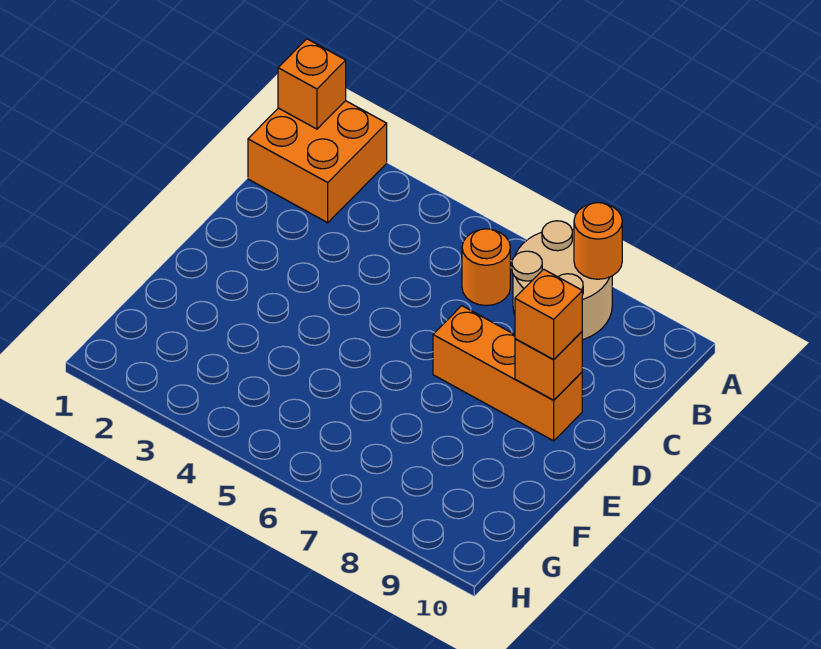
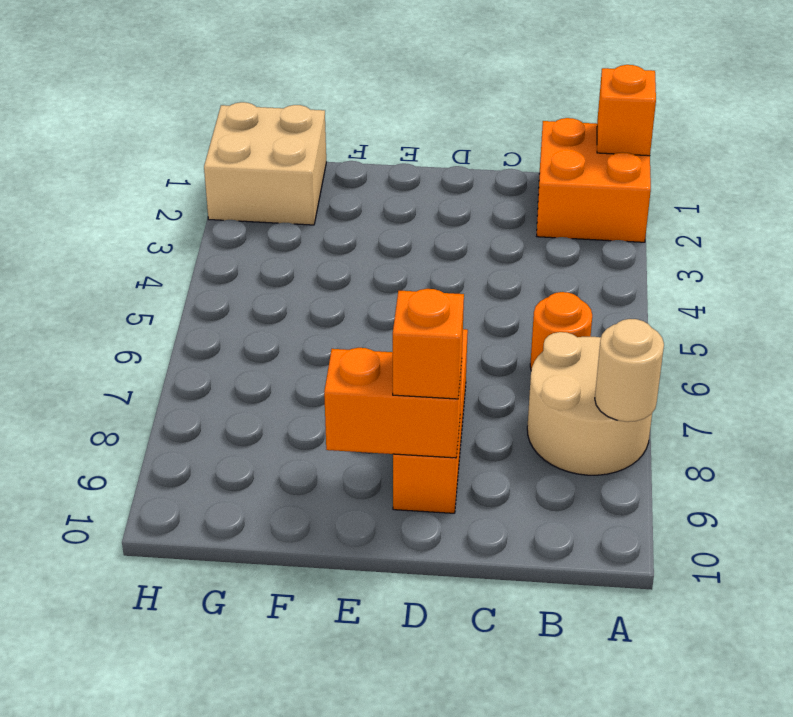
orange round brick A8 level 2 -> tan round brick A8 level 2
orange brick D9 level 2 -> orange brick D9:E9 level 2
none -> tan brick G1:H2 level 1

